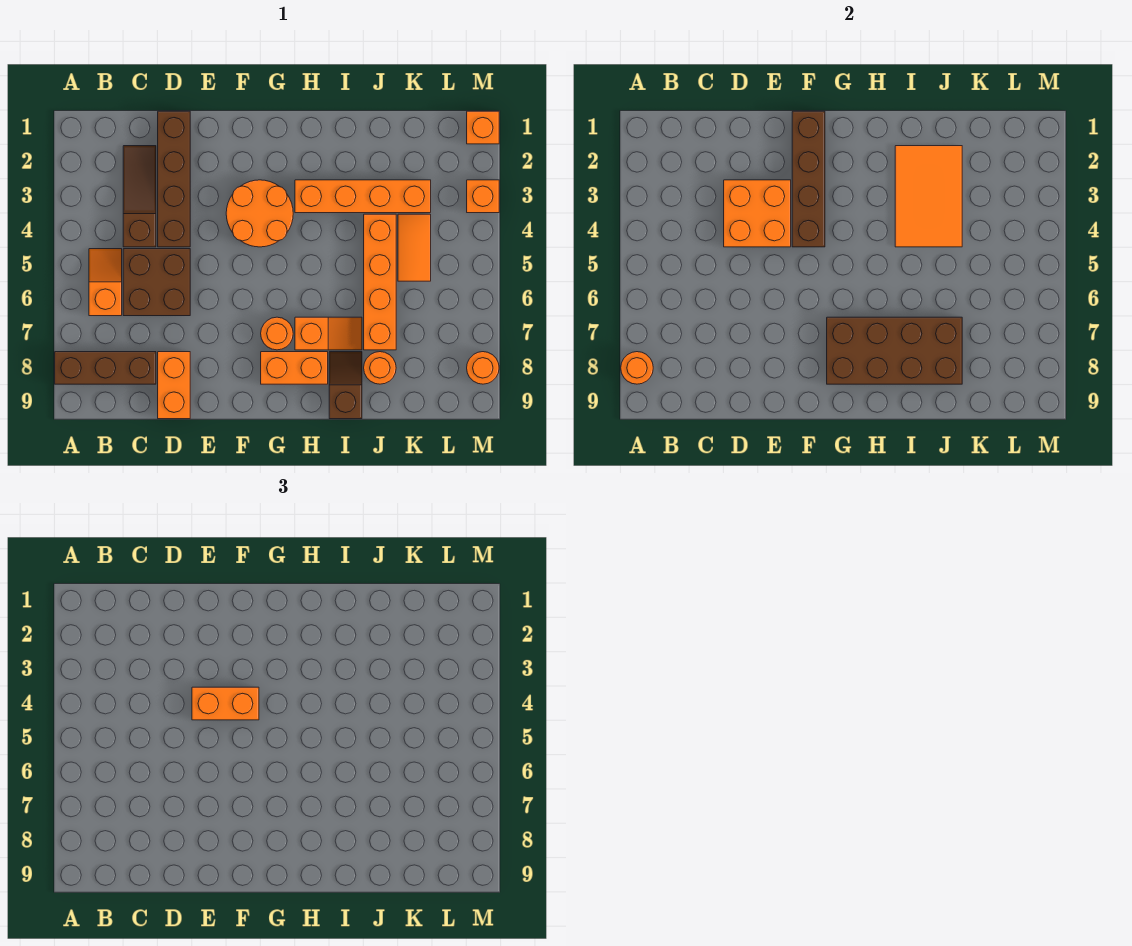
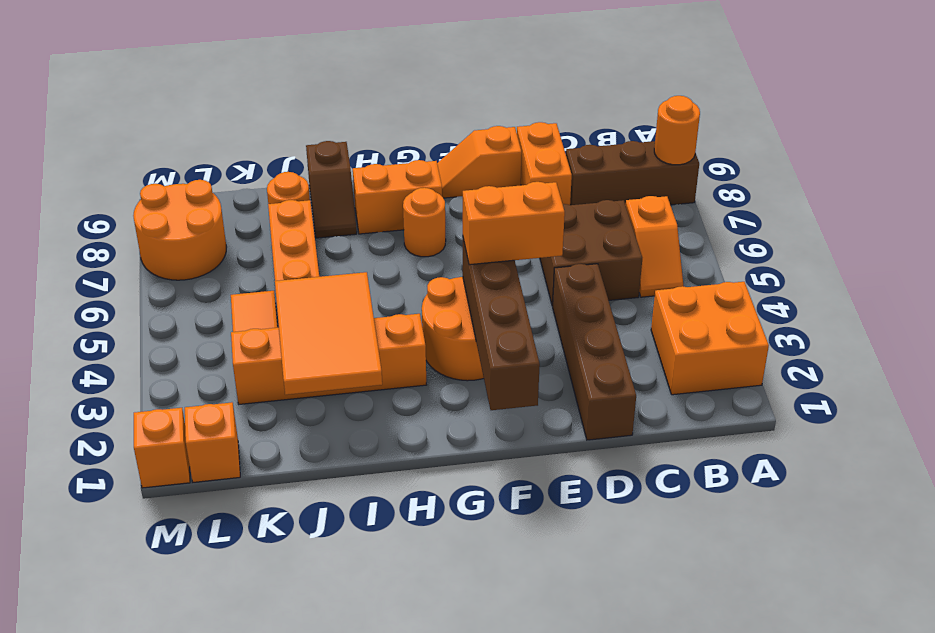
brown slope C2:C4 level 1 top 4 -> none
orange brick D3:E4 level 2 -> orange brick A2:B3 level 1
brown brick G7:J8 level 2 -> none
orange slope H7:I7 level 1 top H -> orange slope E9:F9 level 1 top E
orange brick M3 level 1 -> orange brick L1 level 1
orange round brick M8 level 1 -> orange round brick L7:M8 level 1

